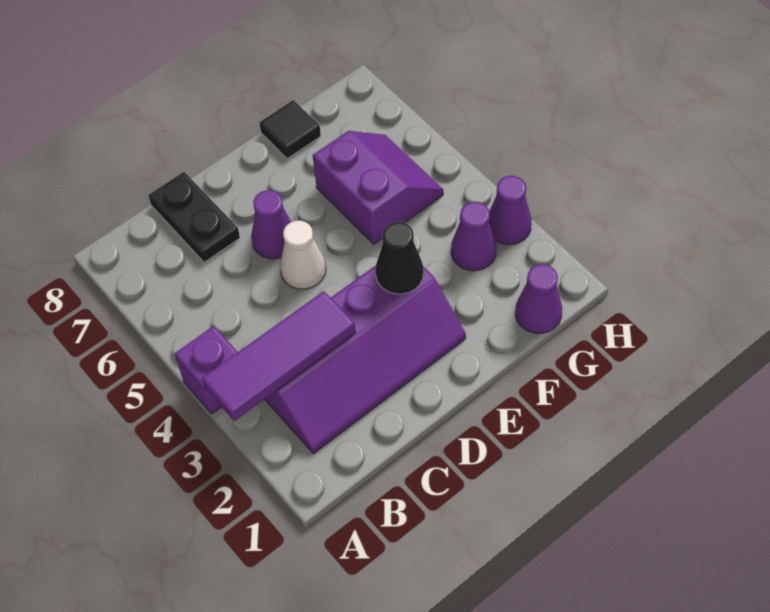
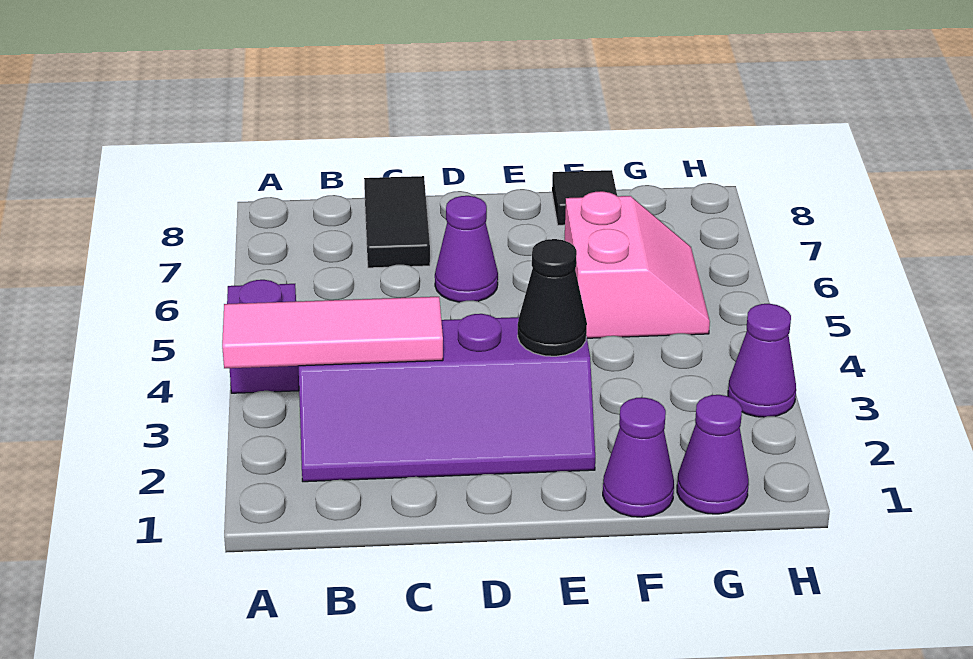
purple tile A3:C3 level 2 -> pink tile A3:C3 level 2
black plate C7:C8 level 1 -> black tile C7:C8 level 1
white cone D5 level 1 -> none
purple slope F5:G6 level 1 top F -> pink slope F5:G6 level 1 top F
purple cone G3 level 1 -> purple cone F1 level 1

